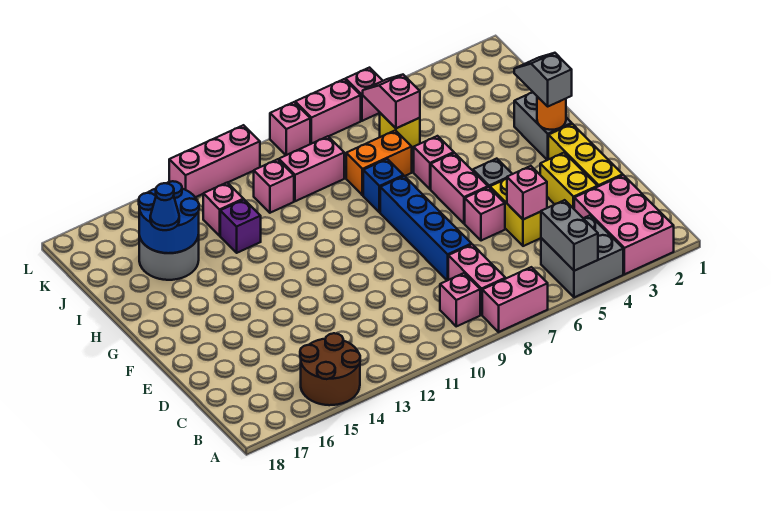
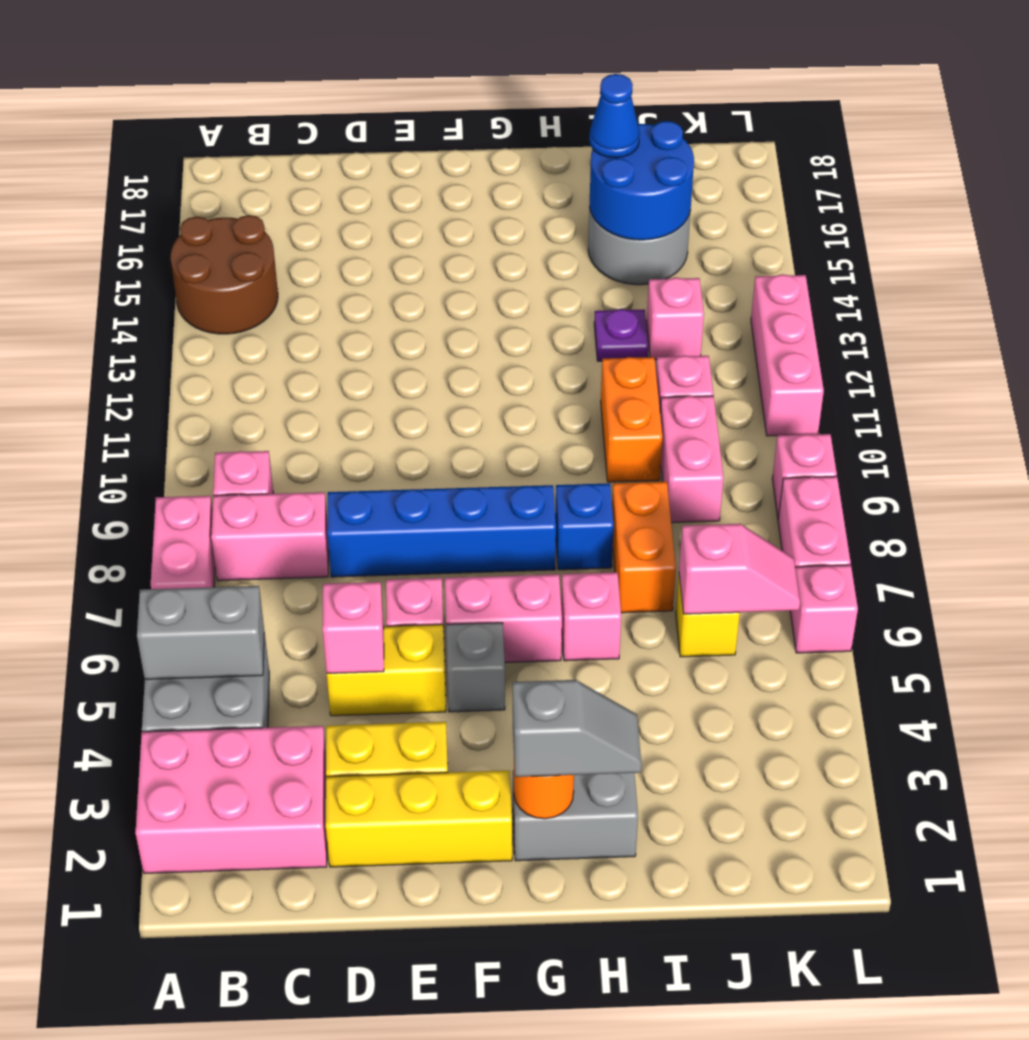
none -> orange brick I10:I11 level 1
purple brick I13 level 1 -> purple plate I13 level 1

